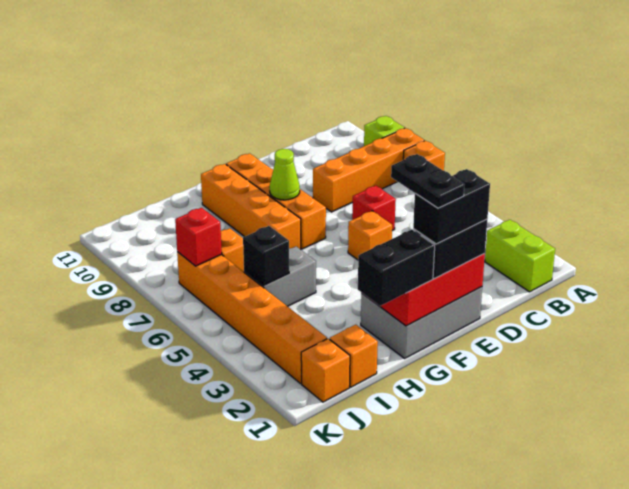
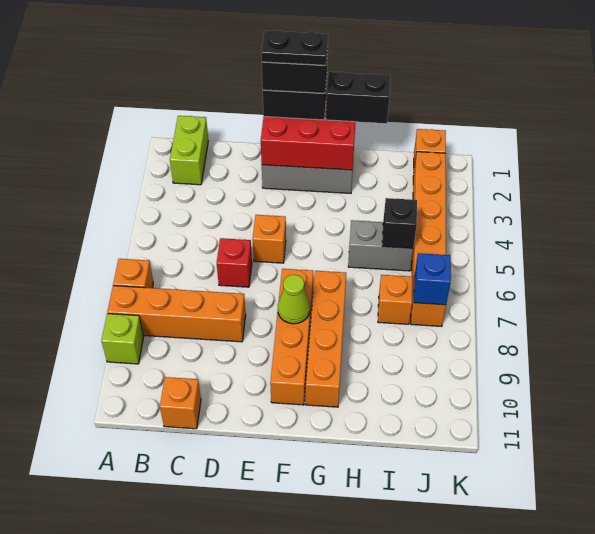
black plate F1:F2 level 5 -> black plate E1:F1 level 5
orange brick I1 level 1 -> orange brick C11 level 1
red brick J7 level 2 -> blue brick J7 level 2

